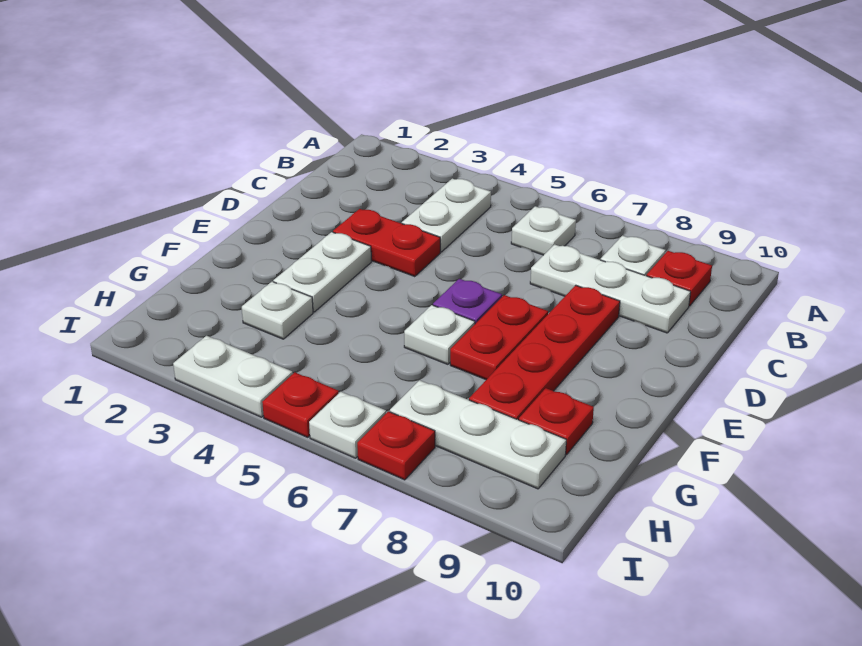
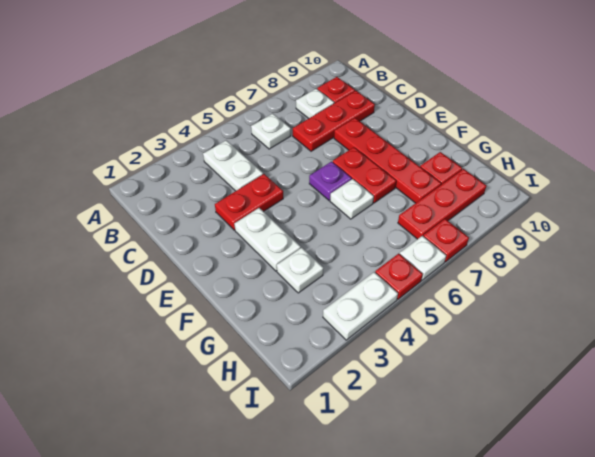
white plate C7:C9 level 1 -> red plate C7:C9 level 1
white plate H7:H9 level 1 -> red plate H7:H9 level 1

